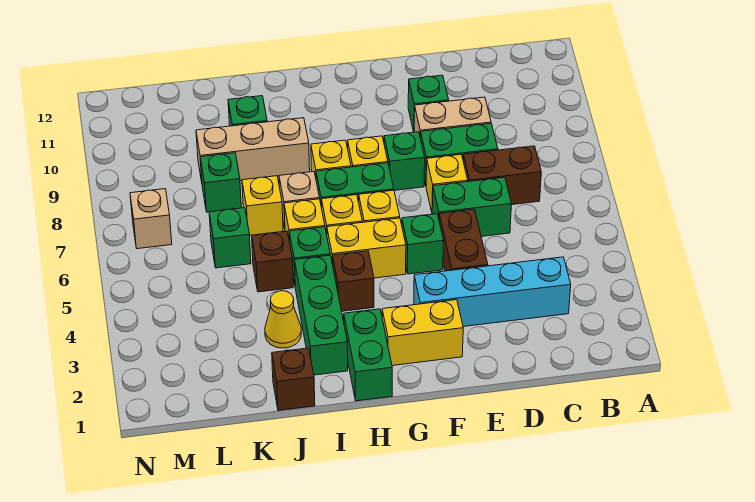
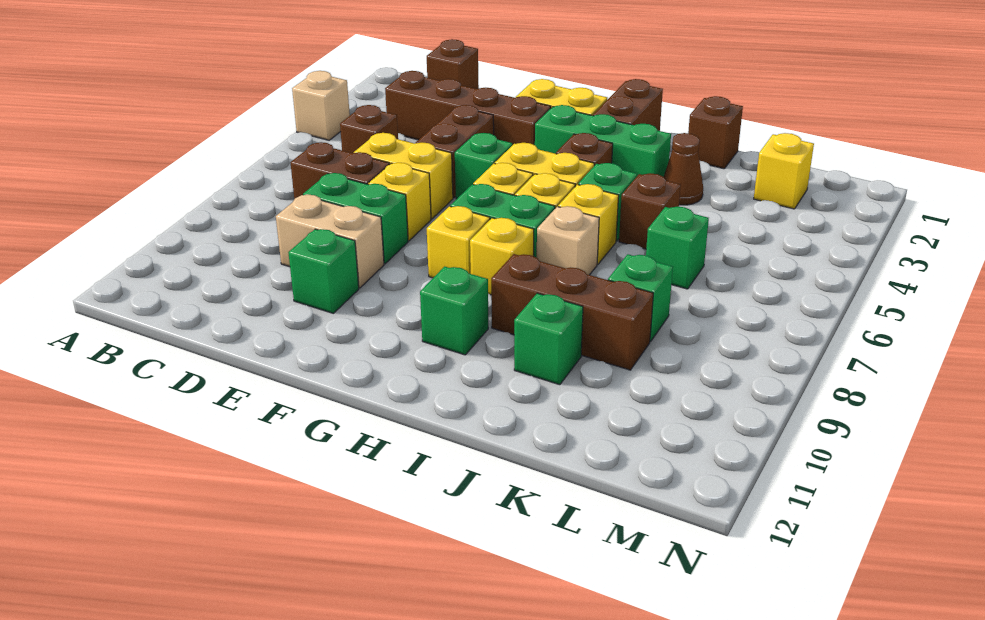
none -> brown brick C1 level 1
cyan brick C3:F3 level 1 -> brown brick C3:F3 level 1
none -> brown brick C5 level 1
green brick D6:E6 level 1 -> yellow brick D6:E6 level 1
green brick F8 level 1 -> green brick H10 level 1
green brick H1:H2 level 1 -> brown brick H1:H2 level 1
green brick I2:I4 level 1 -> green brick G3:I3 level 1
tan brick I9:K9 level 1 -> brown brick I9:K9 level 1
yellow cone J3 level 1 -> brown cone J3 level 1
yellow brick J7 level 1 -> yellow brick L2 level 1
tan brick M7 level 1 -> tan brick A4 level 1

